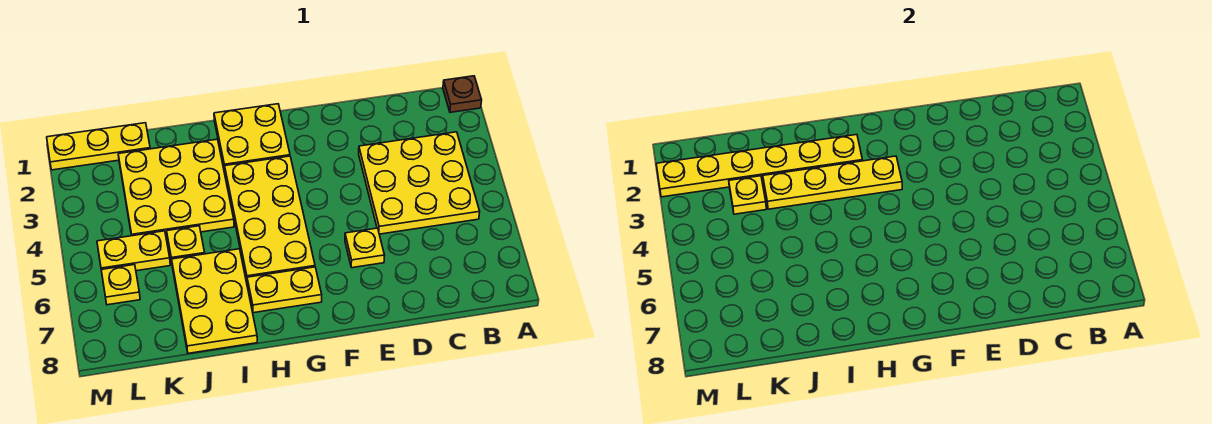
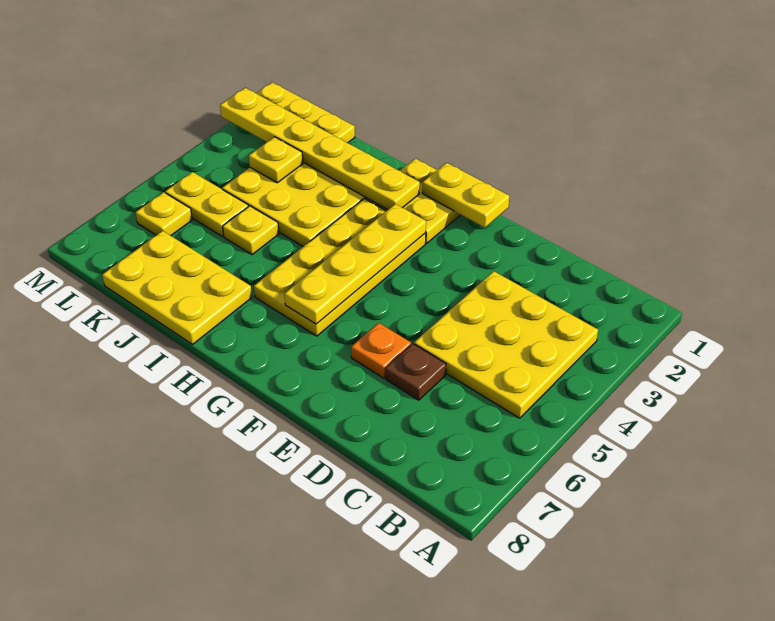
brown plate A1 level 1 -> brown plate D6 level 1
yellow plate E6 level 1 -> orange plate E6 level 1
yellow plate G3:J3 level 2 -> yellow plate G3:G6 level 2
yellow plate G7:H7 level 1 -> yellow plate F1:G1 level 2
yellow plate I6:J8 level 1 -> yellow plate I7:K8 level 1

